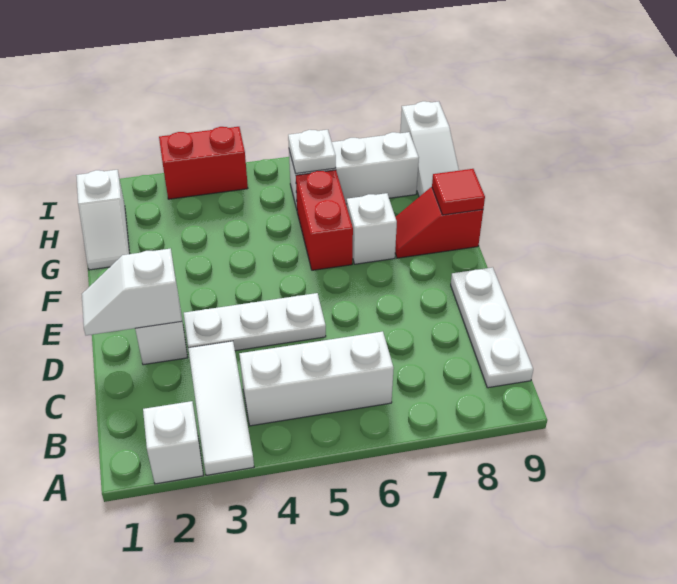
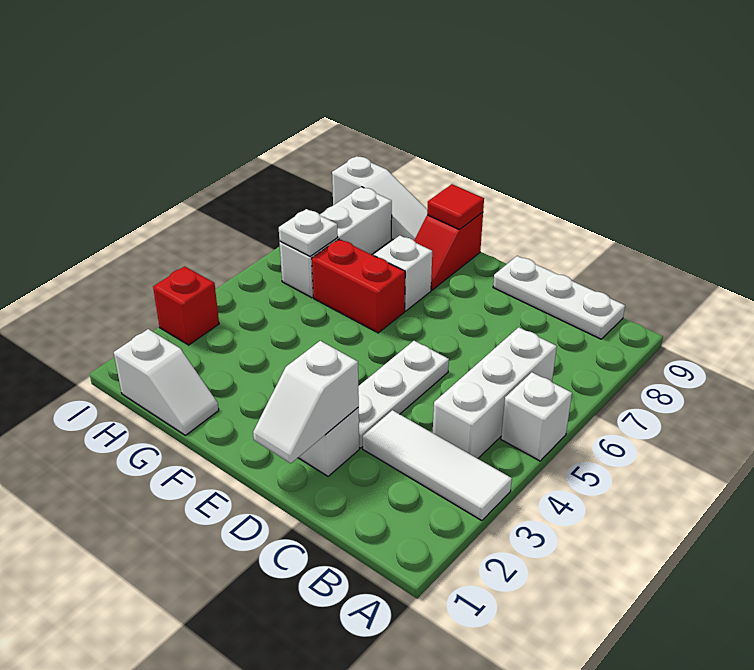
white brick A2 level 1 -> white brick A5 level 1
red brick I3:I4 level 1 -> red brick I3 level 1

